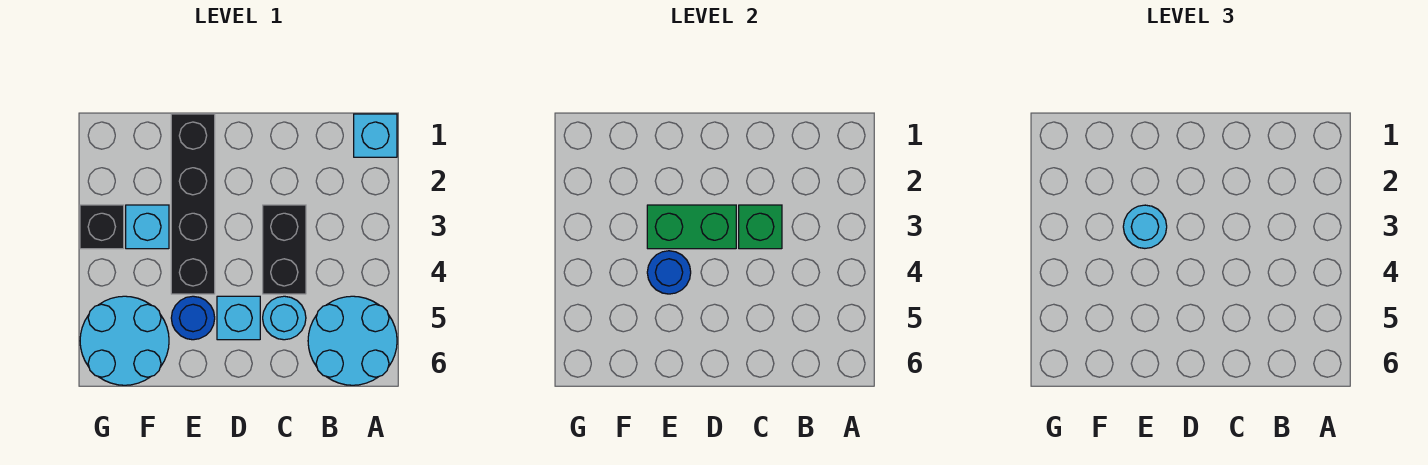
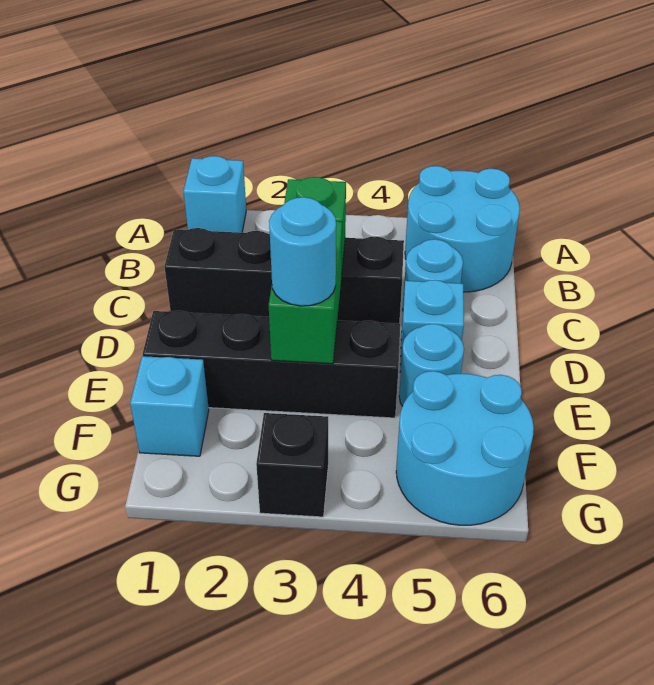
black brick C3:C4 level 1 -> black brick C1:C4 level 1
blue round brick E4 level 2 -> none
blue round brick E5 level 1 -> cyan round brick E5 level 1
cyan brick F3 level 1 -> cyan brick F1 level 1

